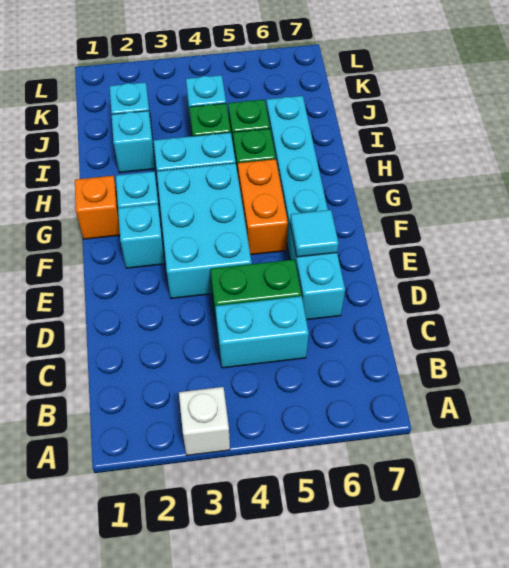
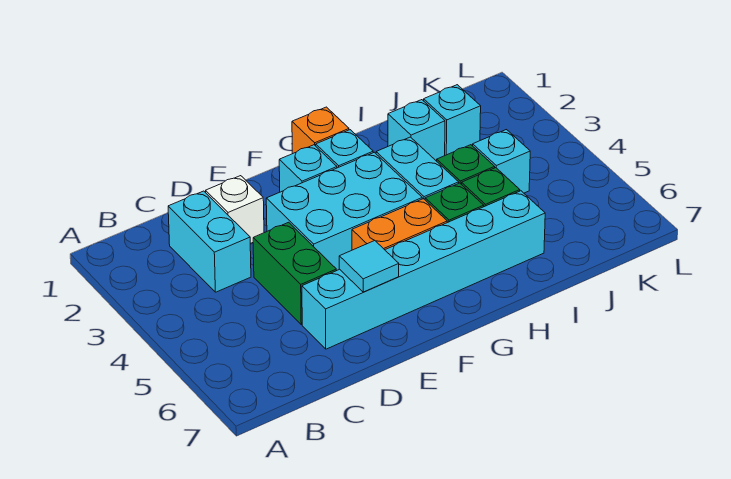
white brick A3 level 1 -> white brick D2 level 1
cyan brick C4:C5 level 1 -> cyan brick C2:C3 level 1

